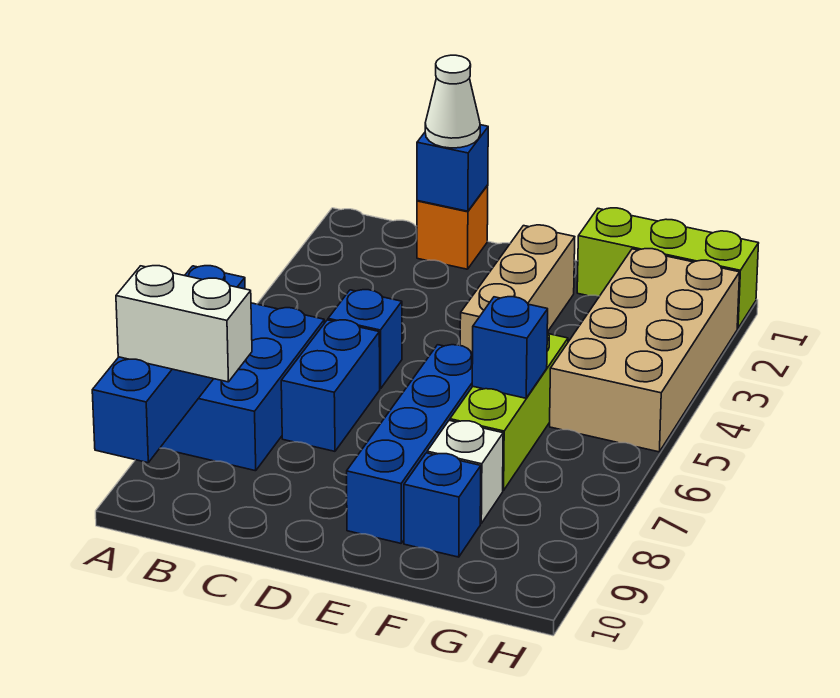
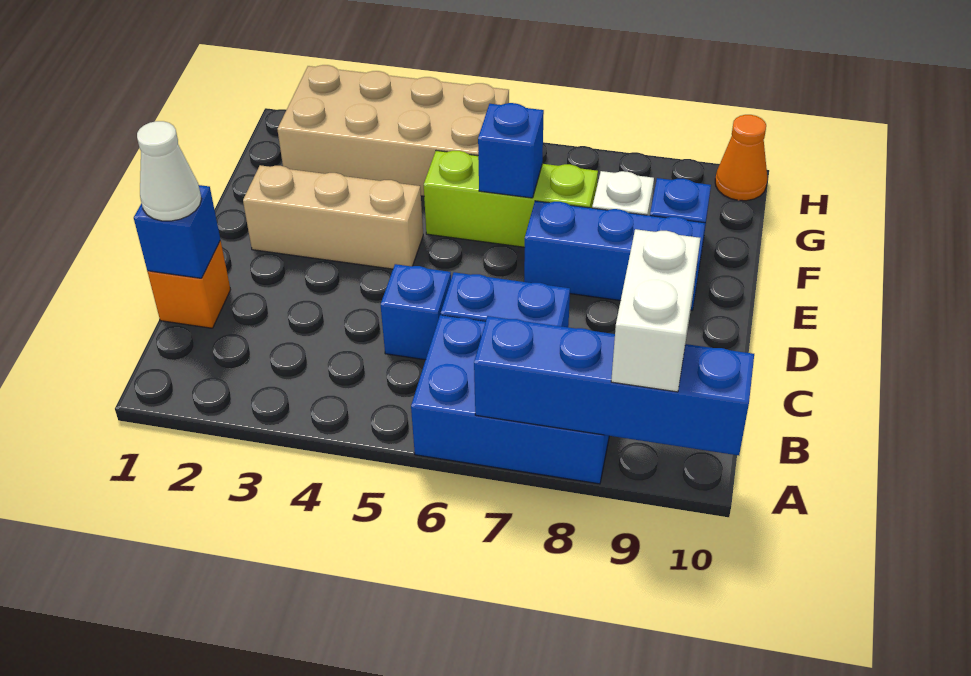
blue brick E6:E9 level 1 -> blue brick E7:E9 level 1
lime brick F1:H1 level 1 -> none
none -> orange cone H10 level 1

